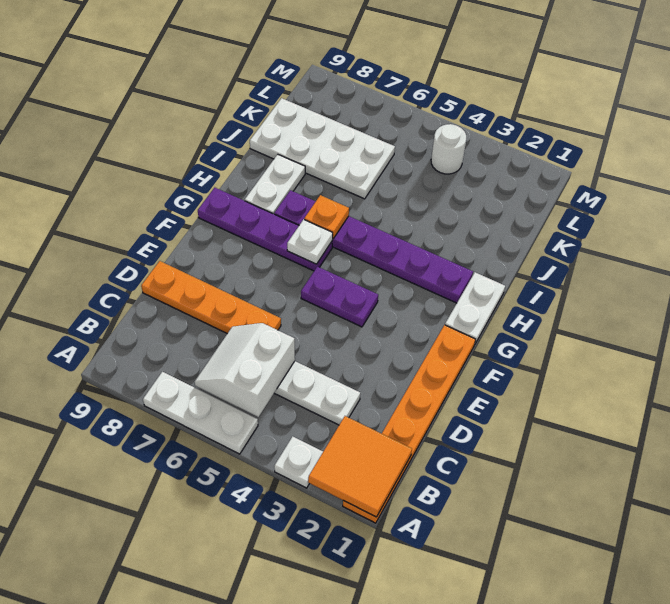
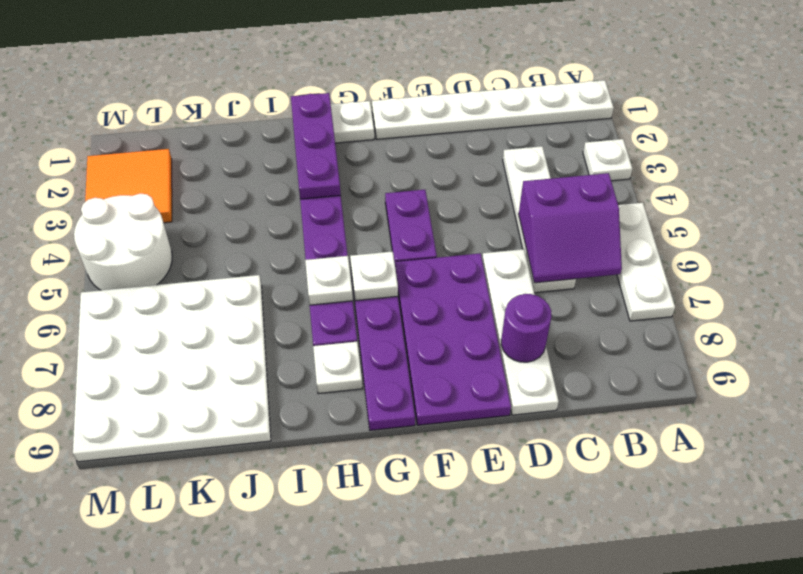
orange plate A1:F1 level 1 -> white plate A1:F1 level 1
orange tile A1:B2 level 2 -> orange tile L2:M3 level 1
white slope B5:C6 level 2 top 5 -> purple slope B5:C6 level 2 top 5
orange plate D6:D9 level 1 -> white plate D6:D9 level 1
none -> purple round brick D8 level 2
none -> purple plate E6:F9 level 1
none -> purple plate H1:H3 level 2
orange plate H6 level 2 -> white plate H6 level 2
white plate H8:I8 level 1 -> white plate H8 level 1
white plate J6:K9 level 1 -> white plate J6:M9 level 1
white round brick L4 level 1 -> white round brick L4:M5 level 1

